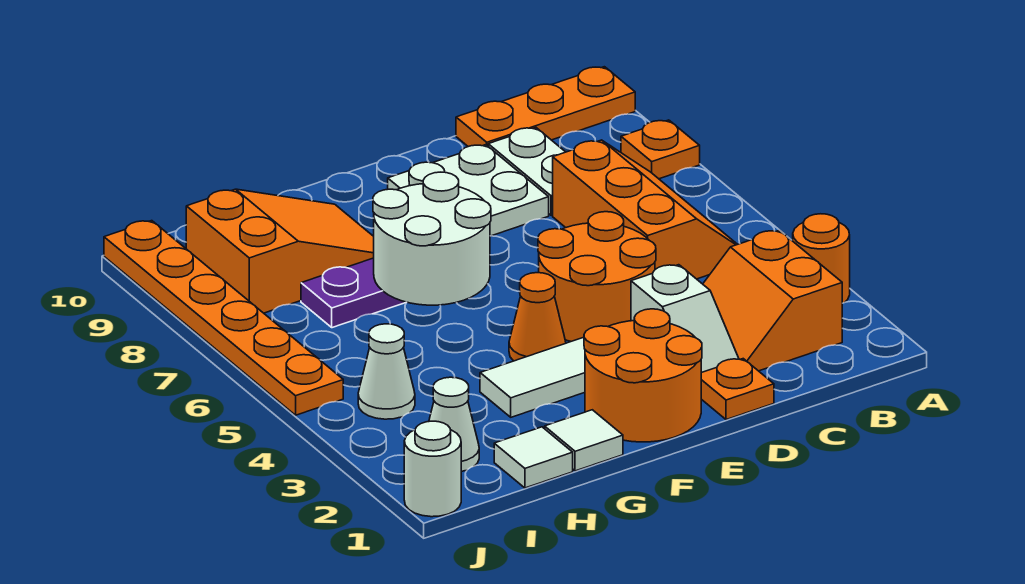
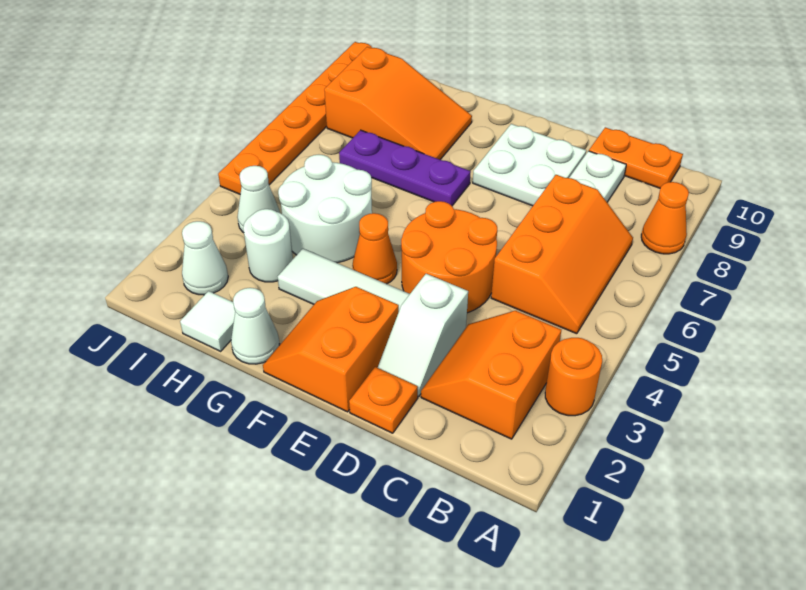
orange plate A8 level 1 -> orange cone A8 level 1
orange plate A10:C10 level 1 -> orange plate B10:C10 level 1
orange round brick E1:F2 level 1 -> orange slope E1:F2 level 1 top E
white round brick F6:G7 level 2 -> white round brick G4:H5 level 1
white tile G1 level 1 -> white cone G1 level 1
white round brick J1 level 1 -> white round brick H3 level 1

